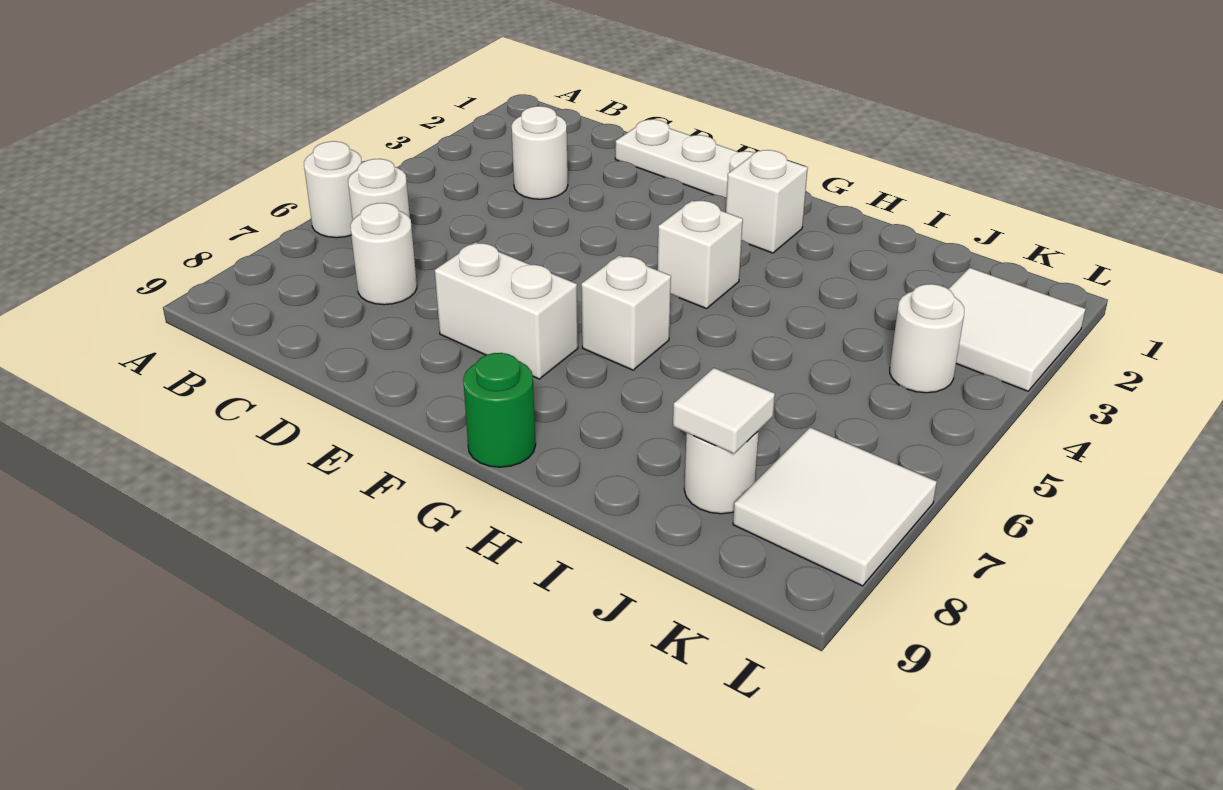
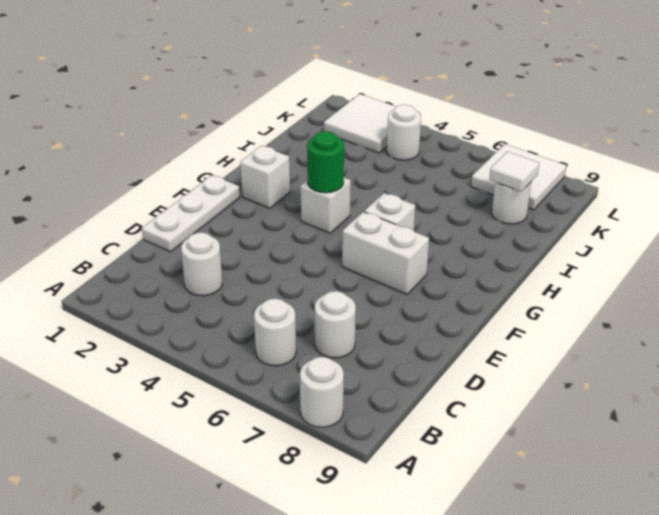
white round brick A6 level 1 -> white round brick A8 level 1
white brick E7:F7 level 1 -> white brick F6:F7 level 1
green round brick G9 level 1 -> green round brick G4 level 2

